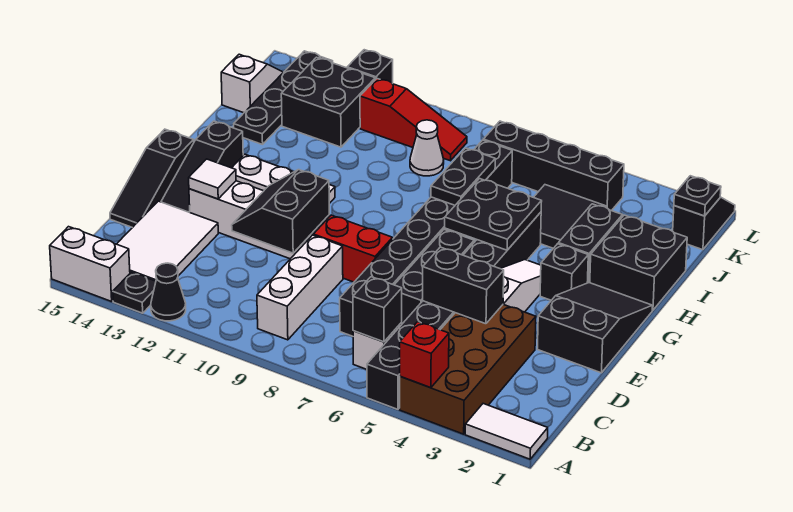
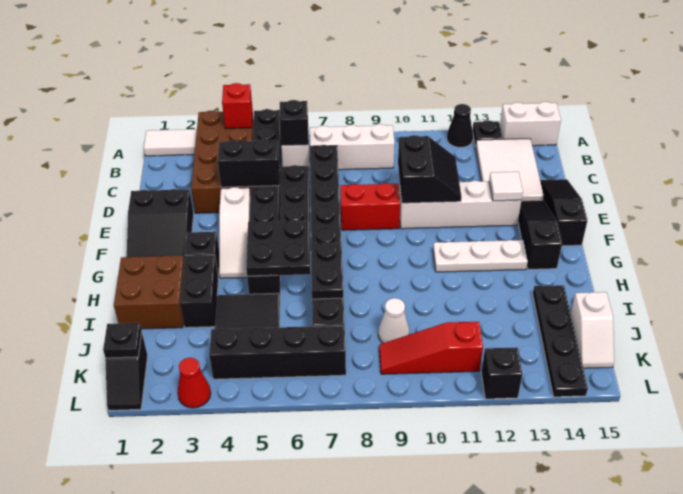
white brick B9:D9 level 1 -> white brick B7:B9 level 1
black brick H1:I2 level 1 -> brown brick H1:I2 level 1
black brick J12:K13 level 1 -> none
none -> red cone L3 level 1

